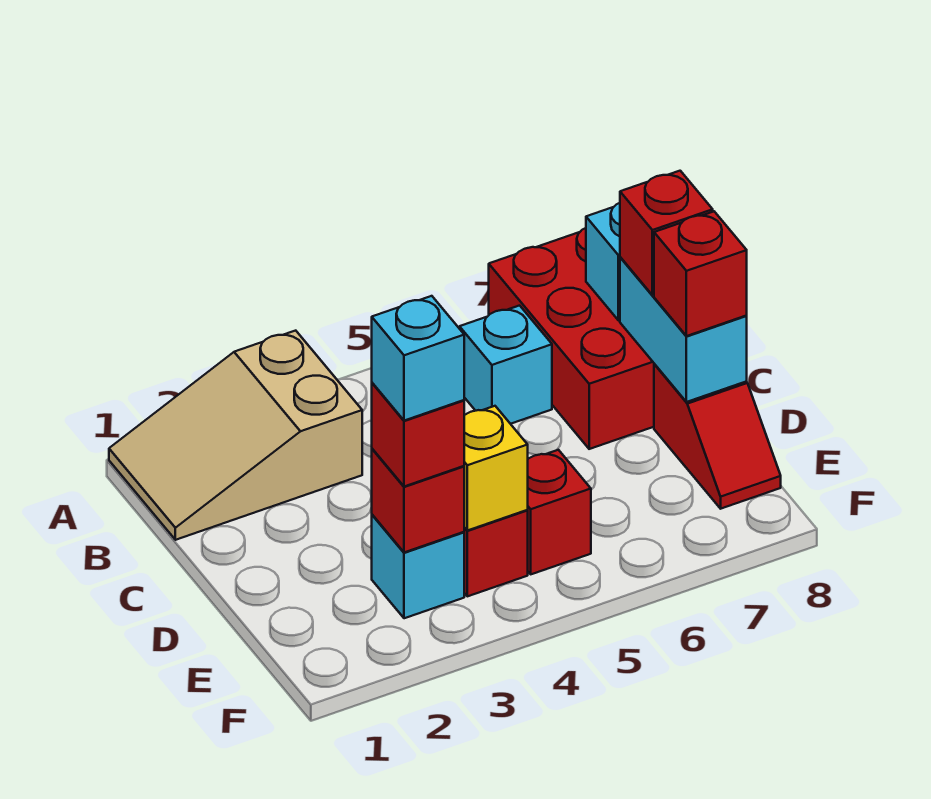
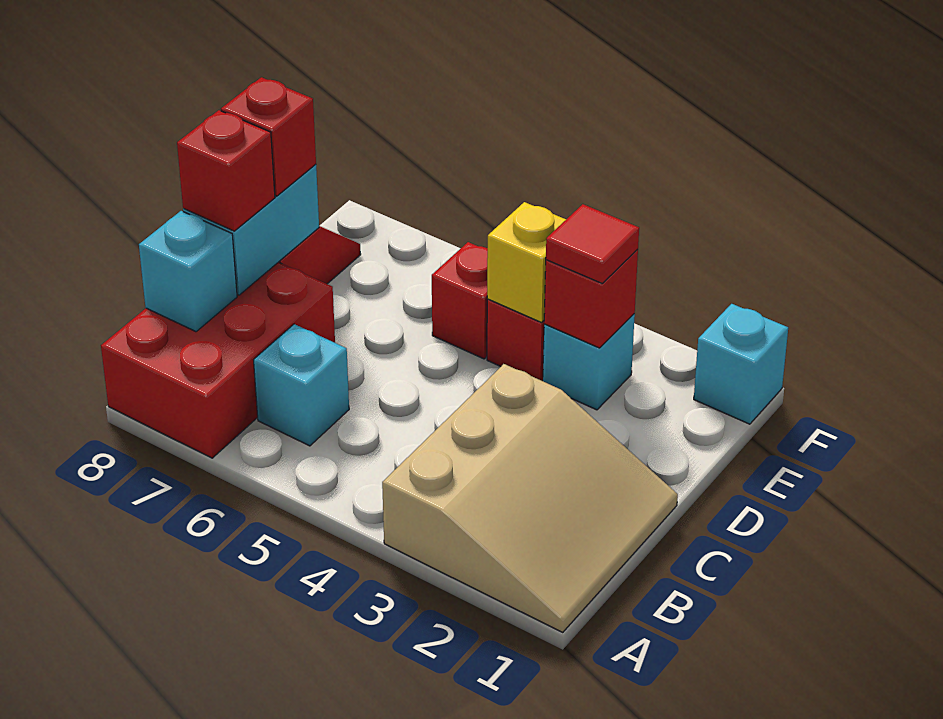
tan slope A1:B3 level 1 top 3 -> tan slope A1:C3 level 1 top 3
red brick E3 level 3 -> red tile E3 level 3
cyan brick E3 level 4 -> cyan brick F1 level 1

